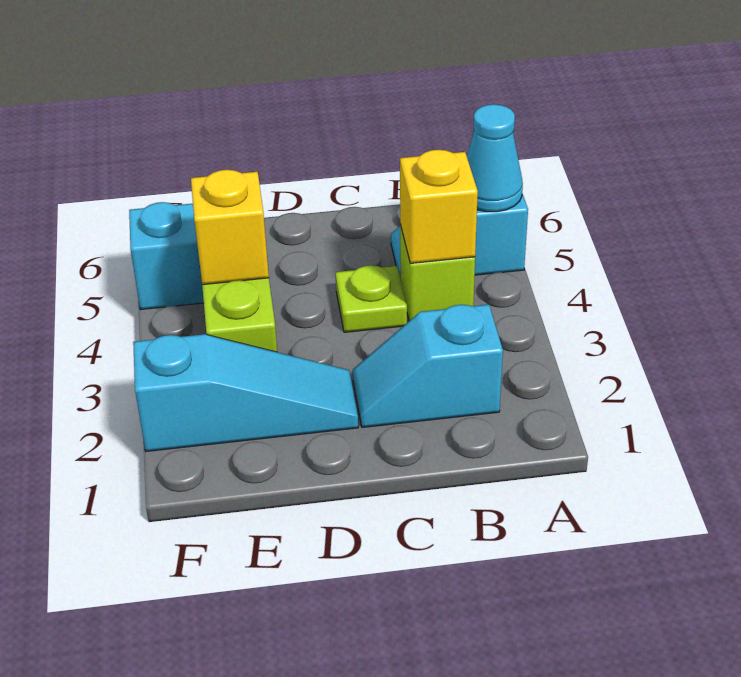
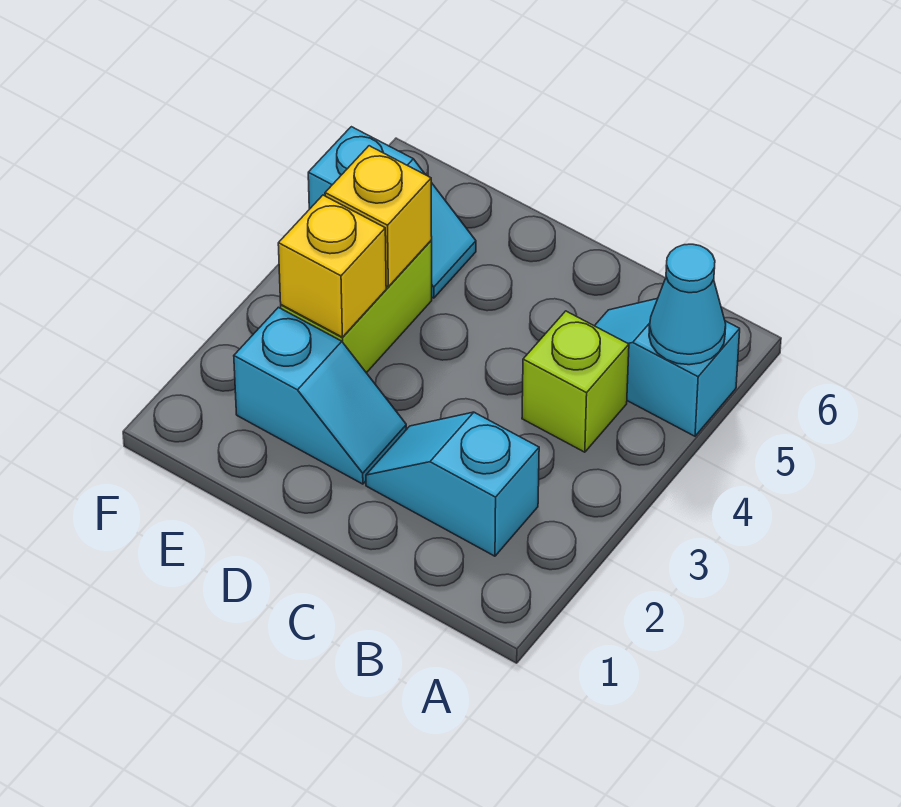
yellow brick B4 level 2 -> yellow brick E3 level 2
lime plate C4 level 1 -> none
cyan slope D2:F2 level 1 top F -> cyan slope D2:E2 level 1 top E

